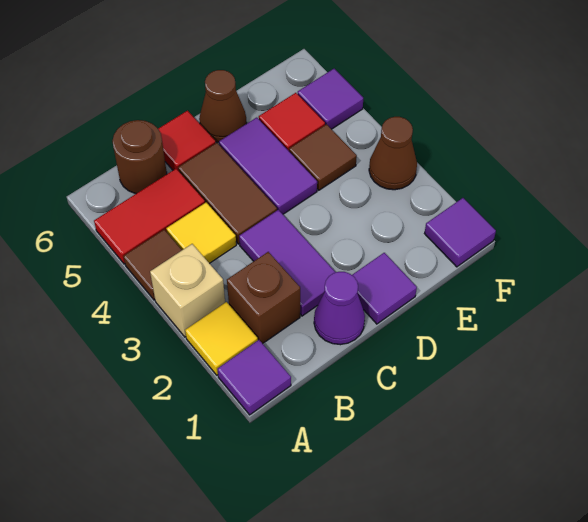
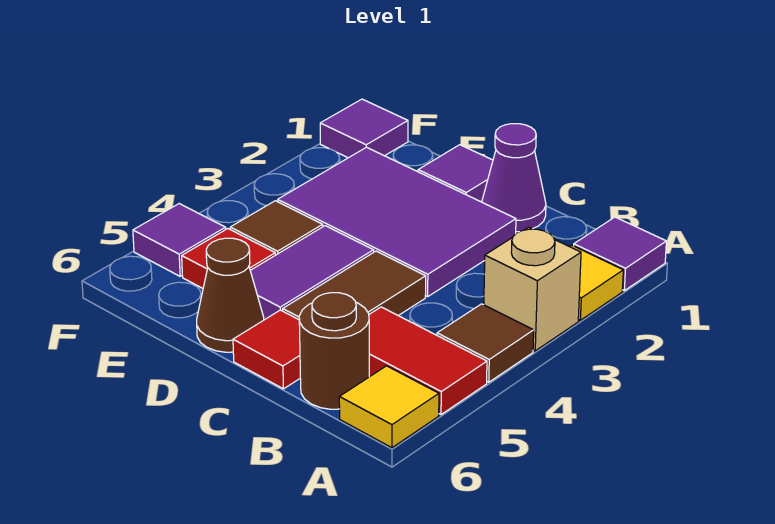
brown brick B2 level 1 -> none
yellow tile B4 level 1 -> yellow tile A6 level 1
purple tile C2:C3 level 1 -> purple tile C2:E3 level 1
brown cone F3 level 1 -> none

